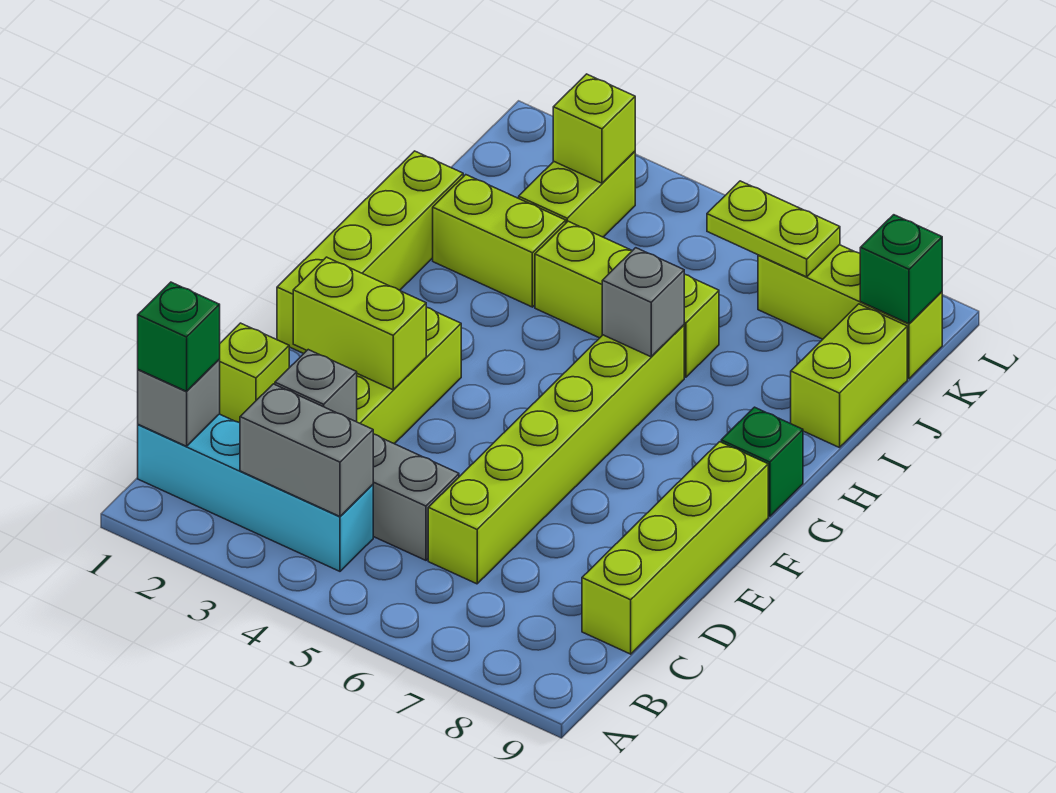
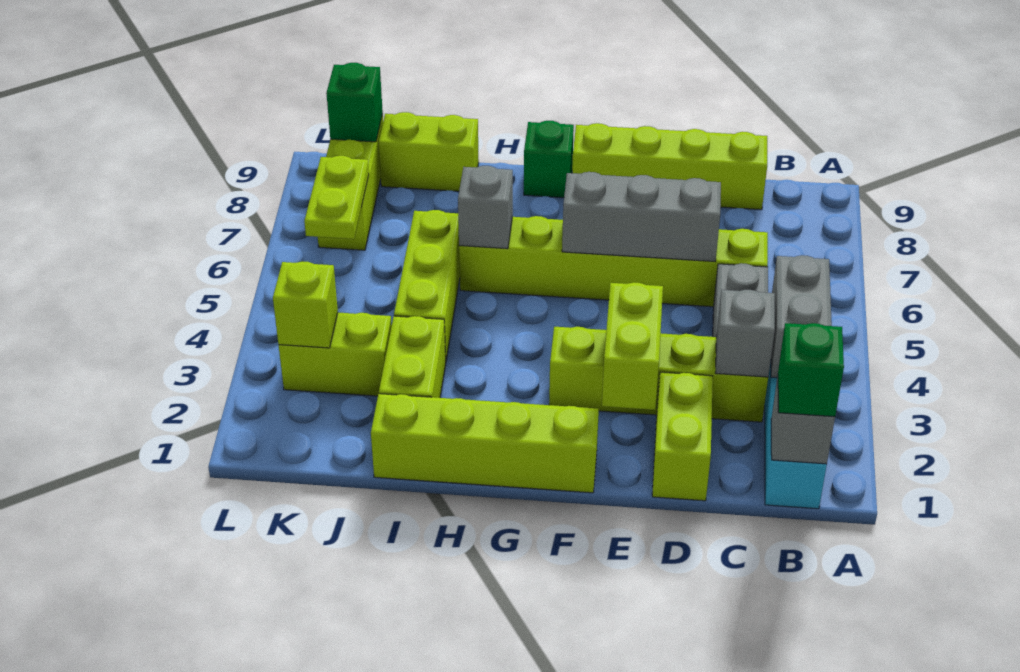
lime brick D1 level 1 -> lime brick D1:D2 level 1
none -> grey brick D6:F6 level 2

